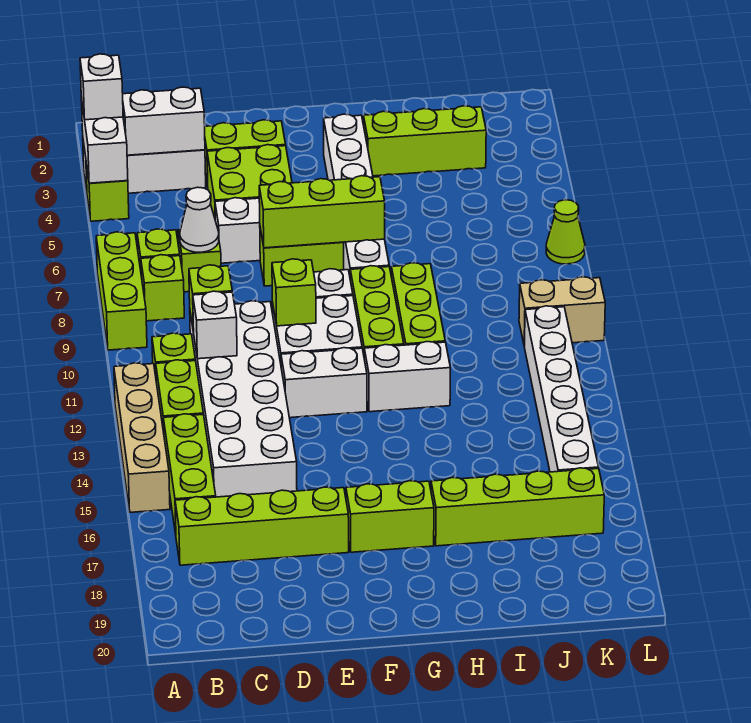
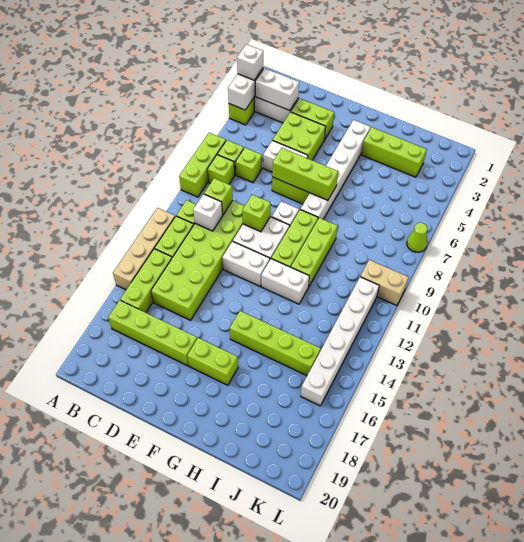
white cone C7 level 2 -> none
white brick C10:D15 level 1 -> lime brick C10:D15 level 1
lime brick H17:K17 level 1 -> lime brick G15:J15 level 1

